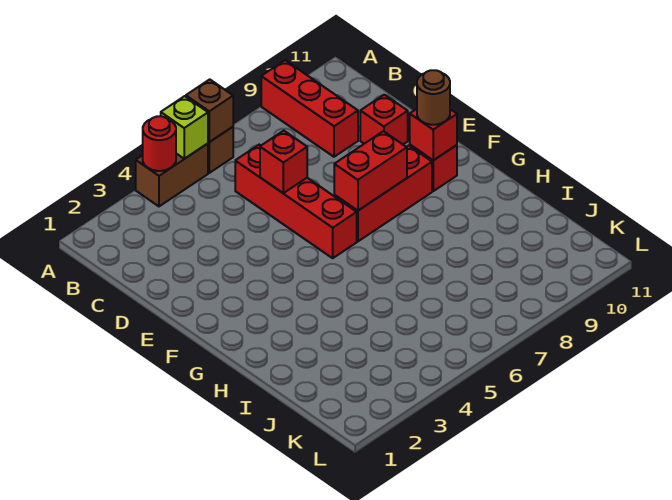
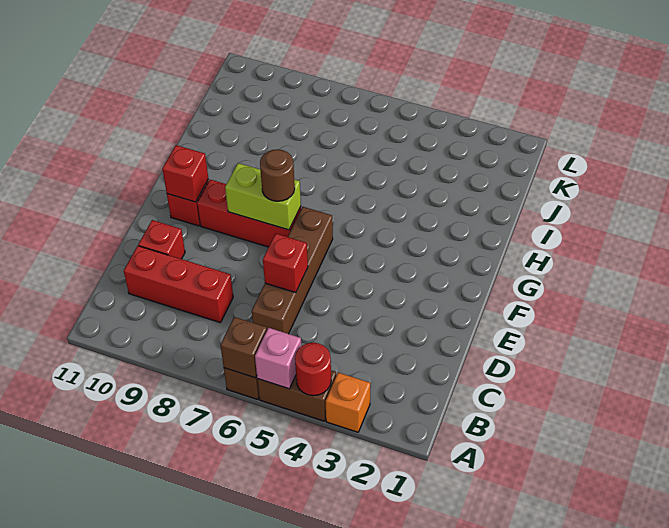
none -> orange brick A3 level 1
lime brick A5 level 2 -> pink brick A5 level 2
red brick A9:C9 level 1 -> red brick C8:C10 level 1
red brick C6:F6 level 1 -> brown brick C6:F6 level 1
red brick F7:F8 level 2 -> lime brick F7:F8 level 2
brown round brick F10 level 3 -> brown round brick F7 level 3

